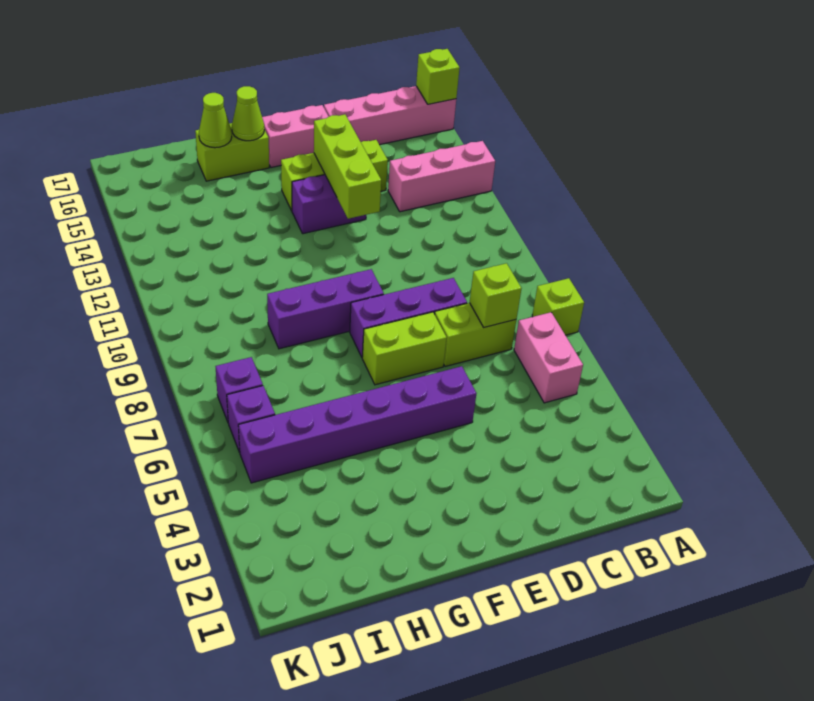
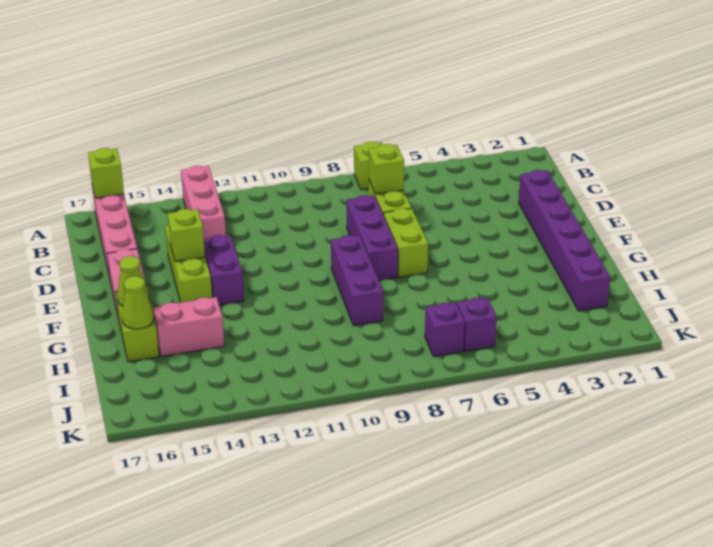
pink brick B5:B6 level 1 -> pink brick H14:H15 level 1
purple brick E5:J5 level 1 -> purple brick D2:I2 level 1
lime brick E12:E14 level 2 -> lime brick E14 level 2

